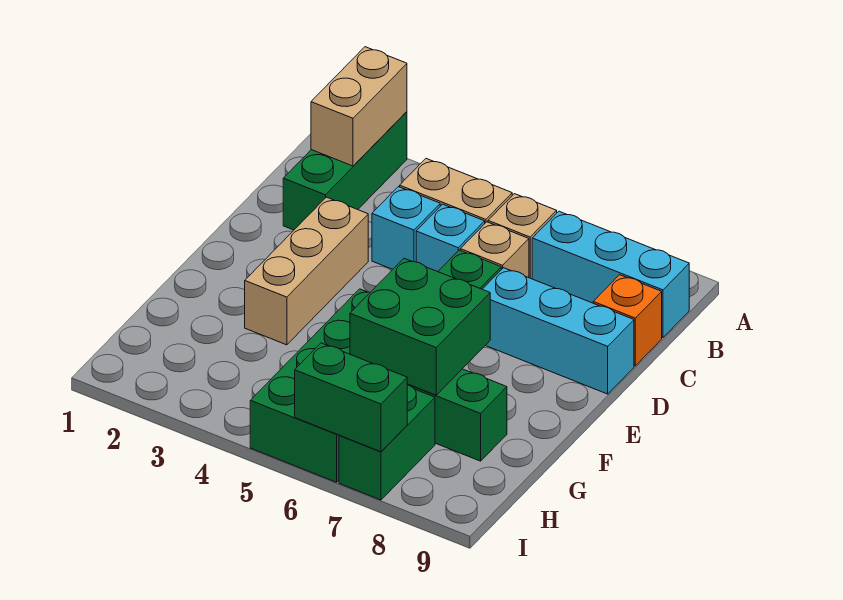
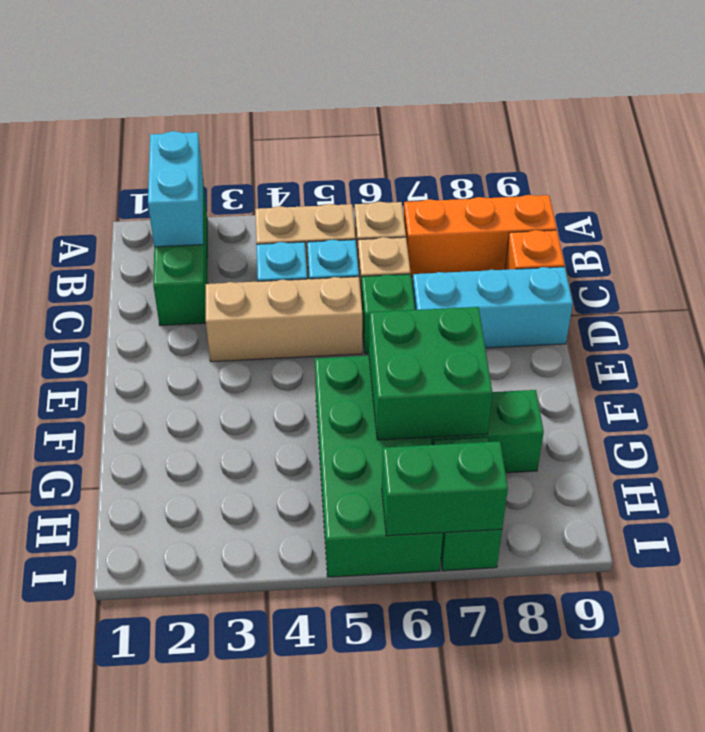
tan brick A2:B2 level 2 -> cyan brick A2:B2 level 2
cyan brick B7:B9 level 1 -> orange brick B7:B9 level 1
tan brick D3:F3 level 1 -> tan brick D3:D5 level 1

